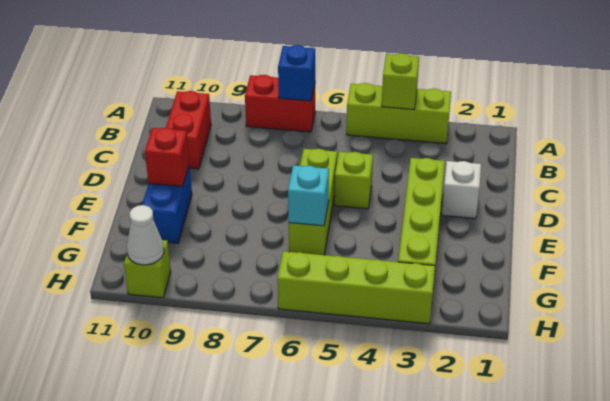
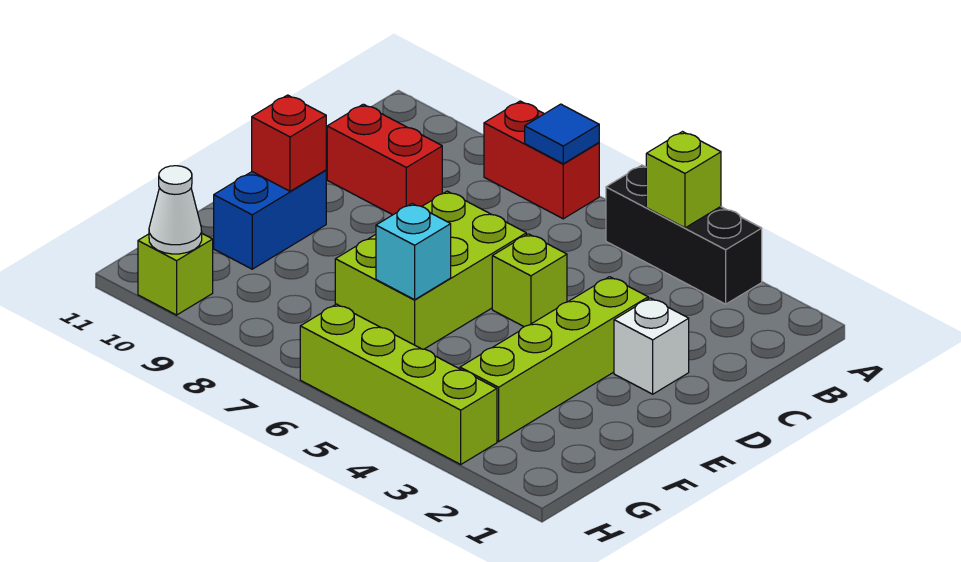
lime brick A3:A5 level 1 -> black brick A3:A5 level 1
blue brick A7 level 2 -> blue tile A7 level 2
red brick B10:C10 level 1 -> red brick C9:C10 level 1
lime brick D6:F6 level 1 -> lime brick D6:F7 level 1

